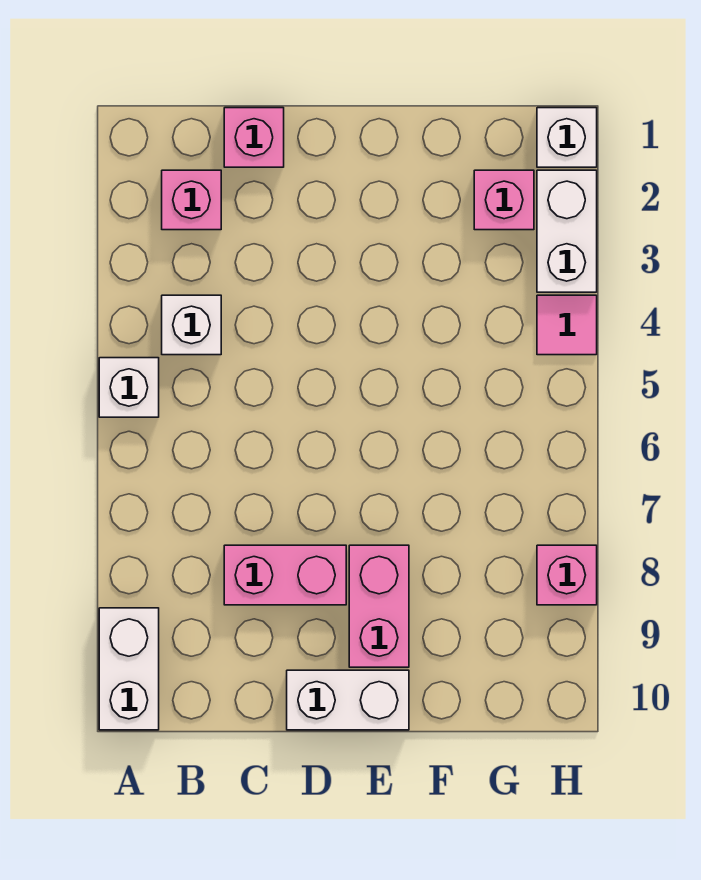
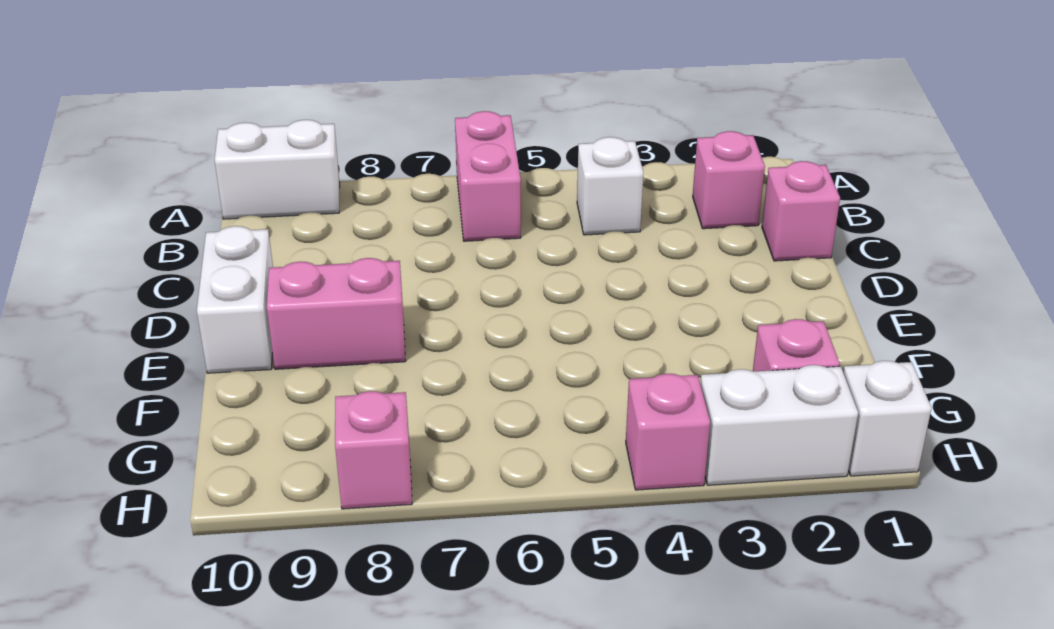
white brick A5 level 1 -> none
pink brick C8:D8 level 1 -> pink brick A6:B6 level 1
pink tile H4 level 1 -> pink brick H4 level 1

